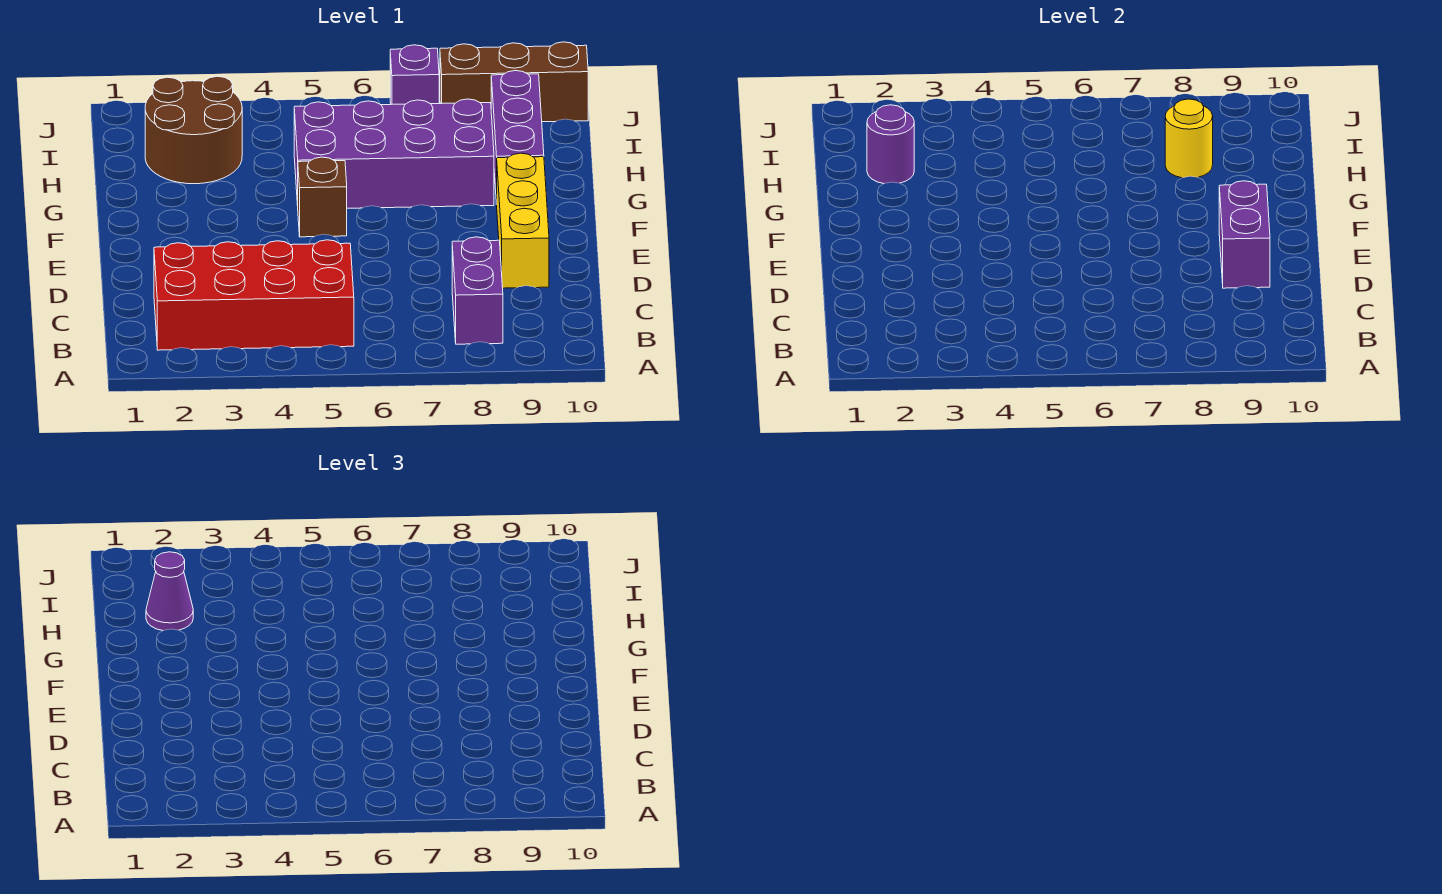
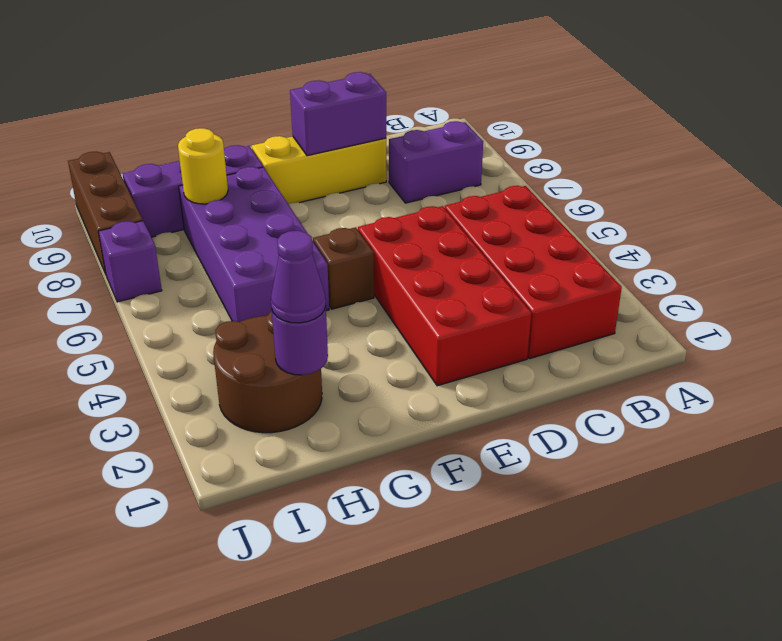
none -> red brick D2:E5 level 1

